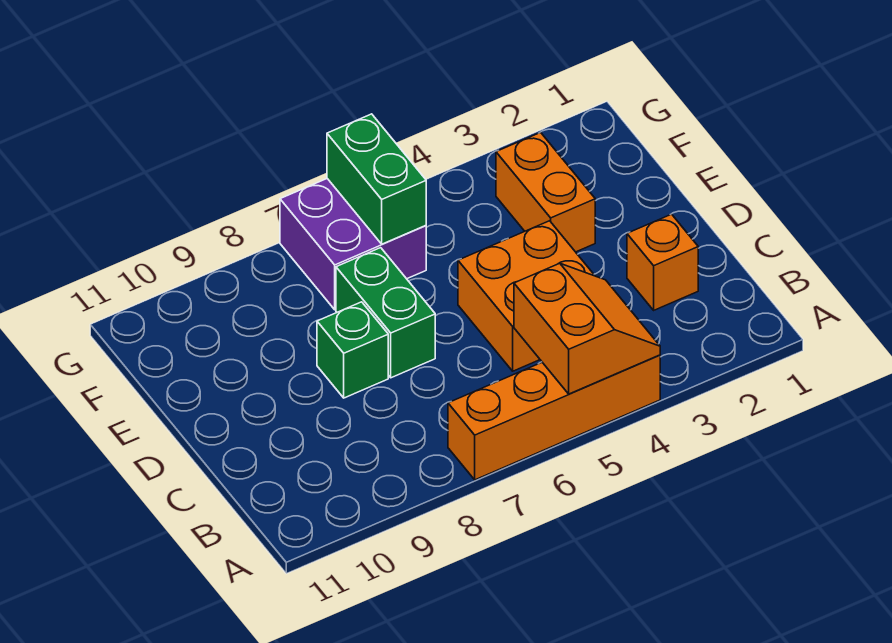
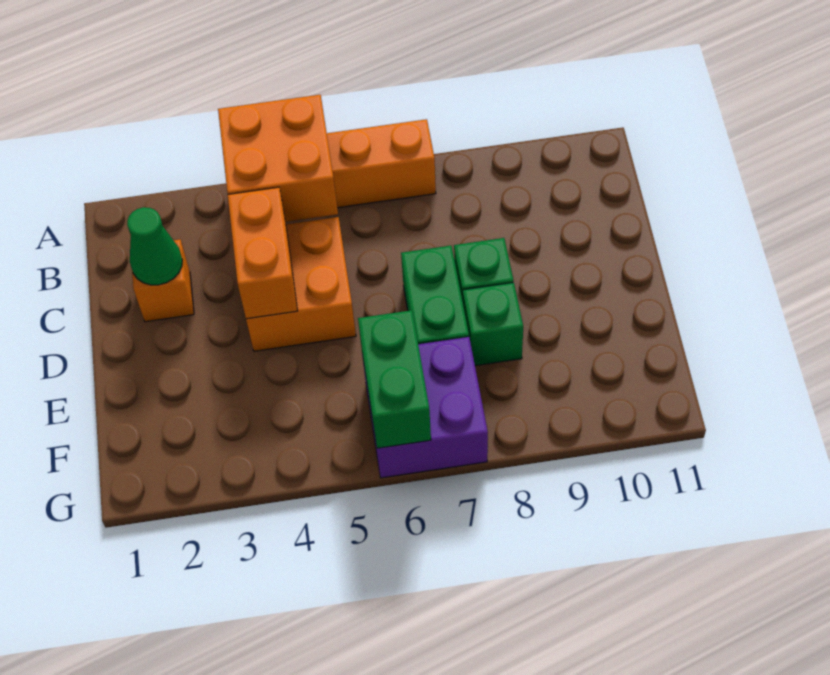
orange slope A4:B5 level 2 top 5 -> orange brick A4:B5 level 2
none -> green cone C2 level 2
orange brick E3:F3 level 1 -> orange brick C4:D4 level 2
none -> green brick E8 level 1

